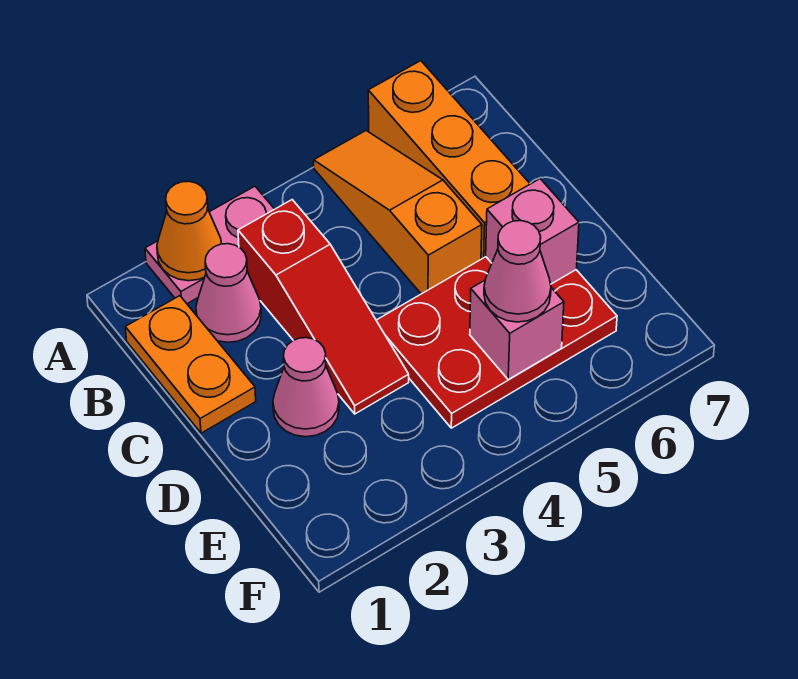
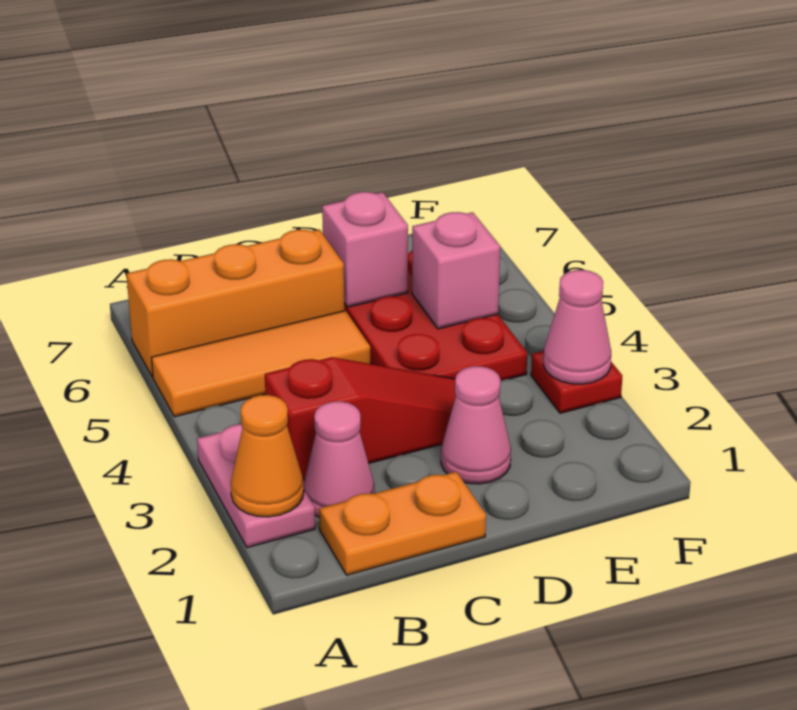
orange slope A5:C5 level 1 top C -> orange tile A5:C5 level 1
pink cone E5 level 3 -> pink cone F3 level 2
none -> red plate F3 level 1

